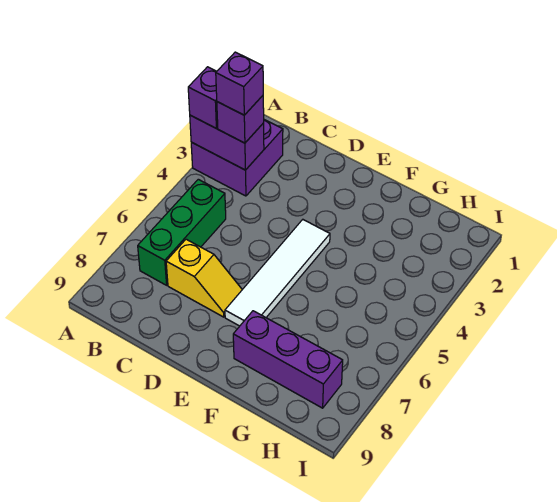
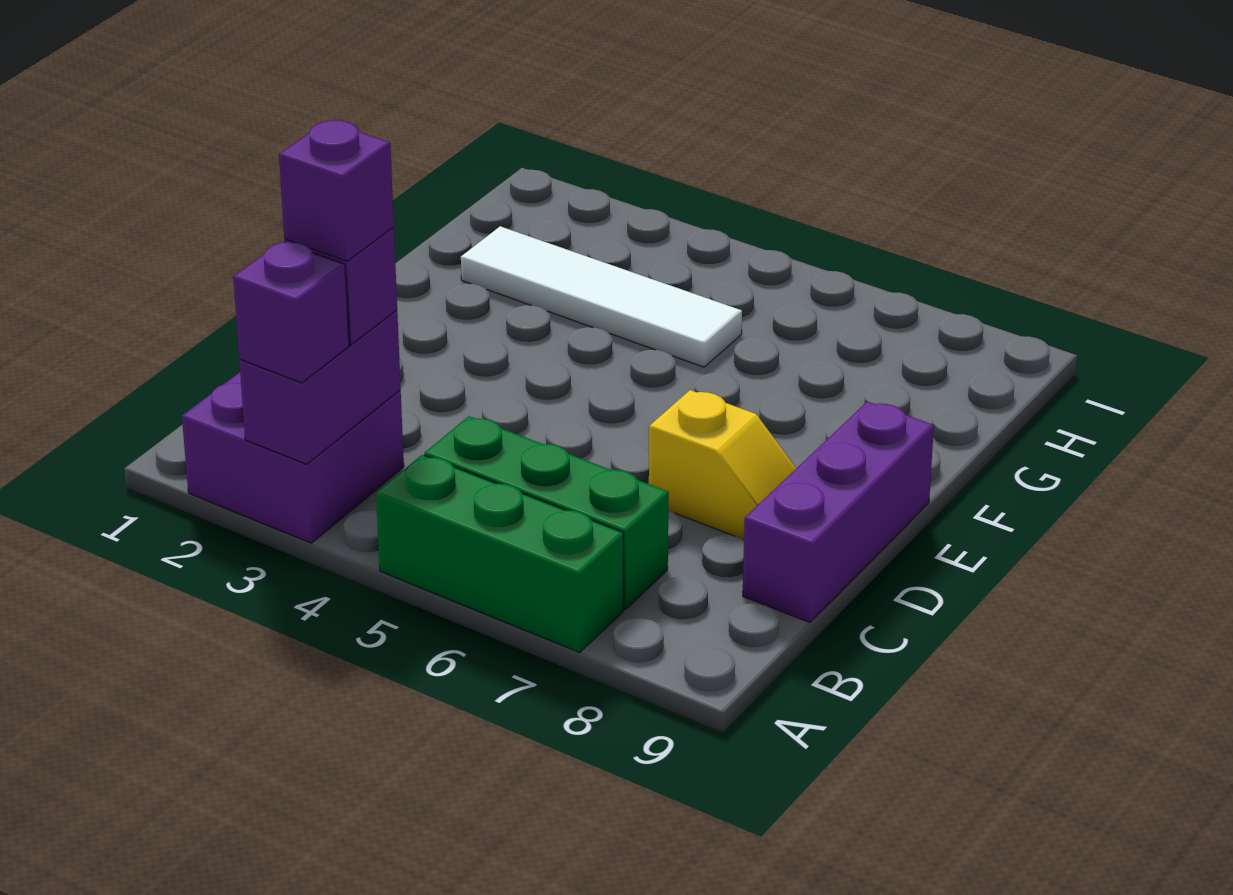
none -> green brick A5:A7 level 1
yellow slope C7:D7 level 1 top C -> yellow slope D7:D8 level 1 top 7
white tile E4:E7 level 1 -> white tile G2:G5 level 1
purple brick F8:H8 level 1 -> purple brick C9:E9 level 1

